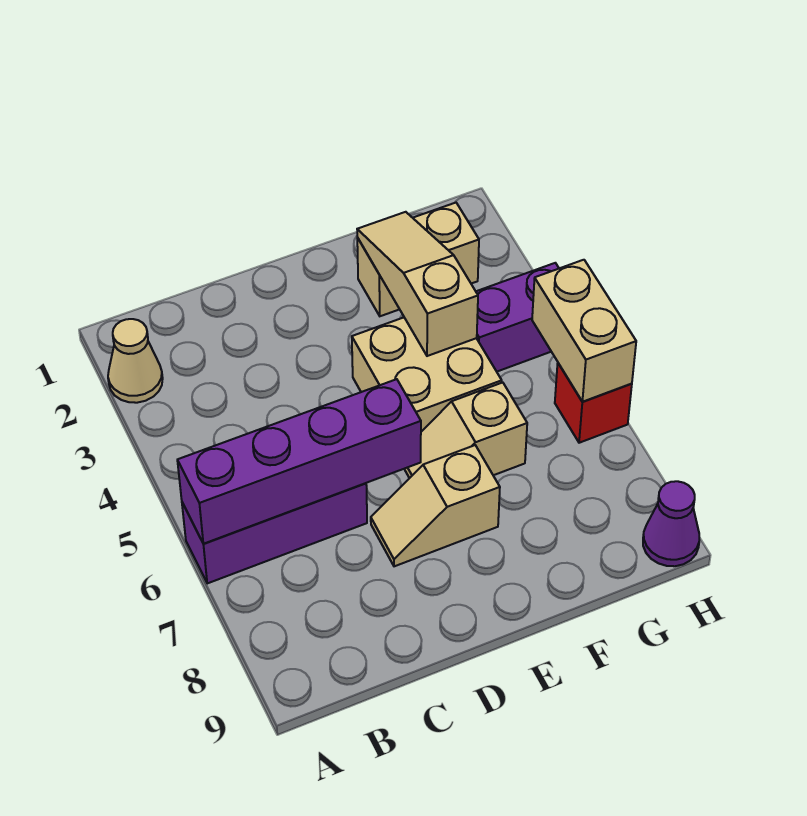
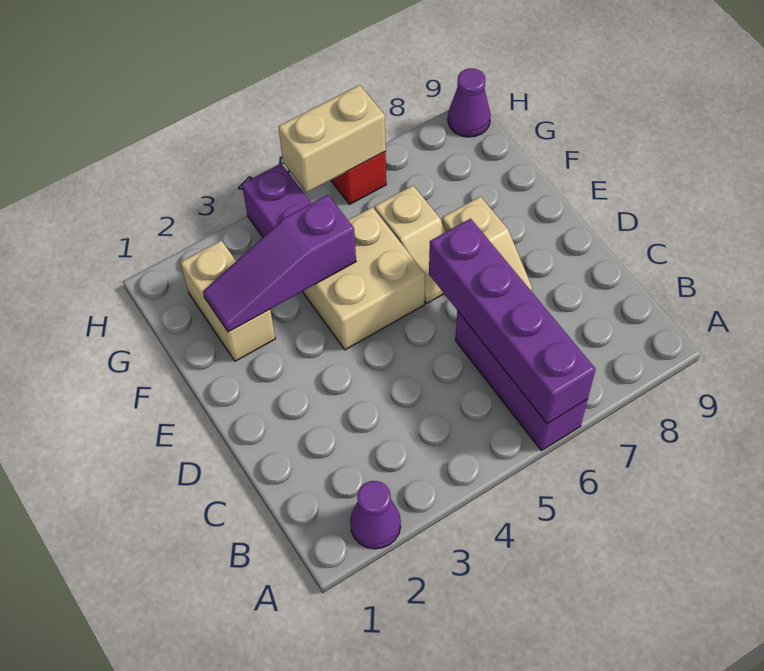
tan cone A2 level 1 -> purple cone A2 level 1
tan slope F2:F4 level 2 top 4 -> purple slope F2:F4 level 2 top 4

